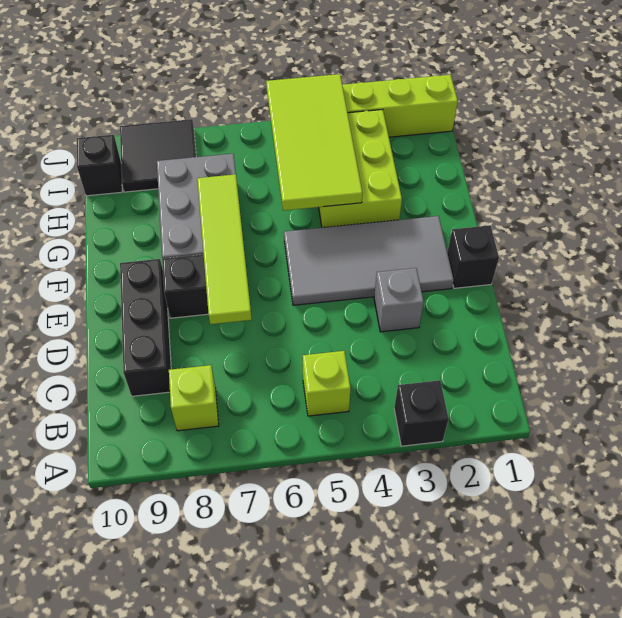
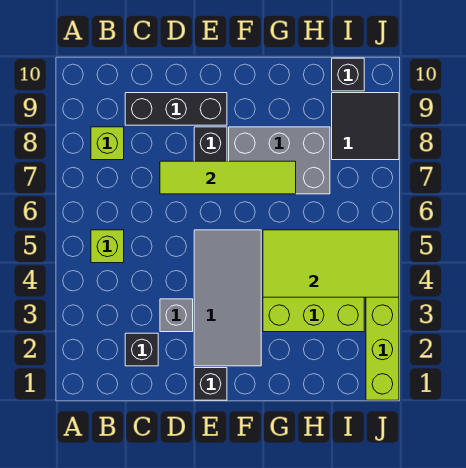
black brick A3 level 1 -> black brick C2 level 1

